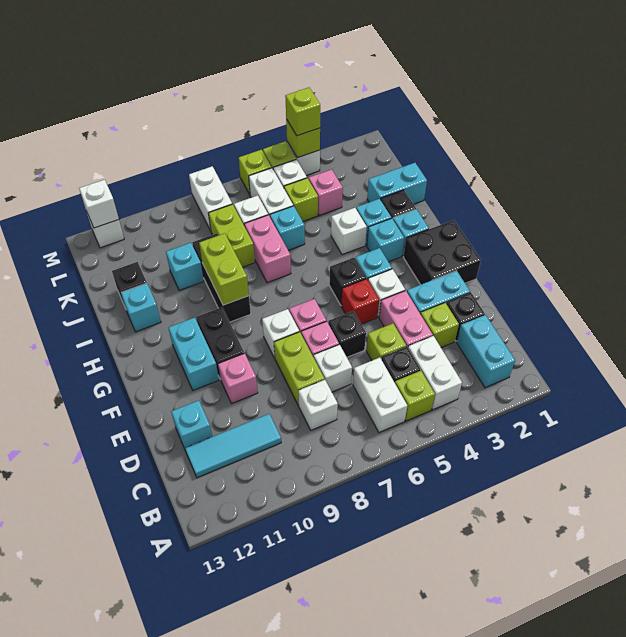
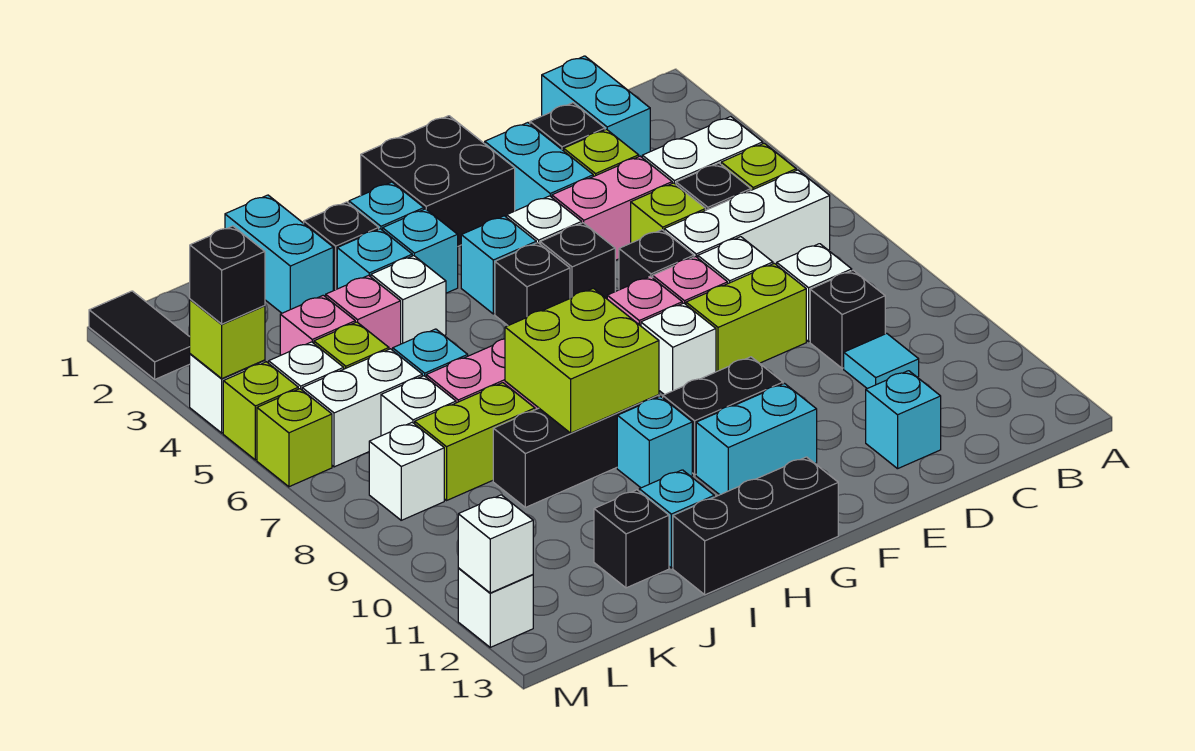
cyan brick B2:C2 level 1 -> cyan brick C1:C2 level 1
white brick B6:C6 level 1 -> white brick B6:D6 level 1
none -> black brick C9 level 1
cyan tile C10:C12 level 1 -> cyan tile C10 level 1
pink brick E10 level 1 -> pink brick J4 level 1
red brick F5 level 1 -> black brick F5 level 1
none -> black brick G13:I13 level 1
lime brick H9:I9 level 2 -> lime brick H8:I9 level 2
cyan brick J10 level 1 -> cyan brick H10 level 1
white brick L8:M8 level 1 -> white brick L8 level 1
none -> black tile M1:M2 level 1
lime brick M4 level 3 -> black brick M4 level 3

